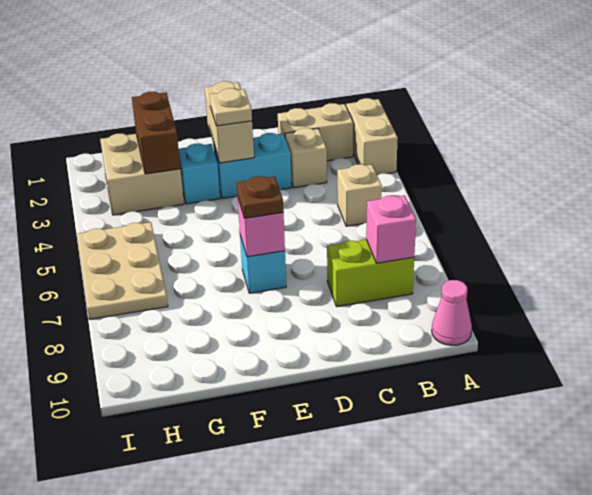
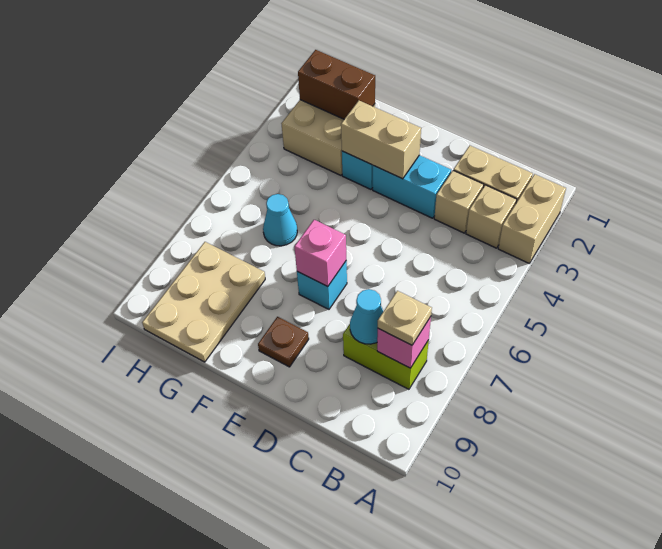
pink cone A10 level 1 -> none
tan brick B5 level 1 -> tan brick B3 level 1
none -> cyan cone C8 level 2
tan brick E2:E3 level 2 -> tan brick E3:F3 level 2
tan plate E3 level 3 -> tan plate B8 level 3
brown plate E7 level 3 -> brown plate E9 level 1
brown brick G2:G3 level 2 -> brown brick G2:H2 level 2
none -> cyan cone G6 level 1
tan plate H5:I7 level 1 -> tan plate G8:H10 level 1

